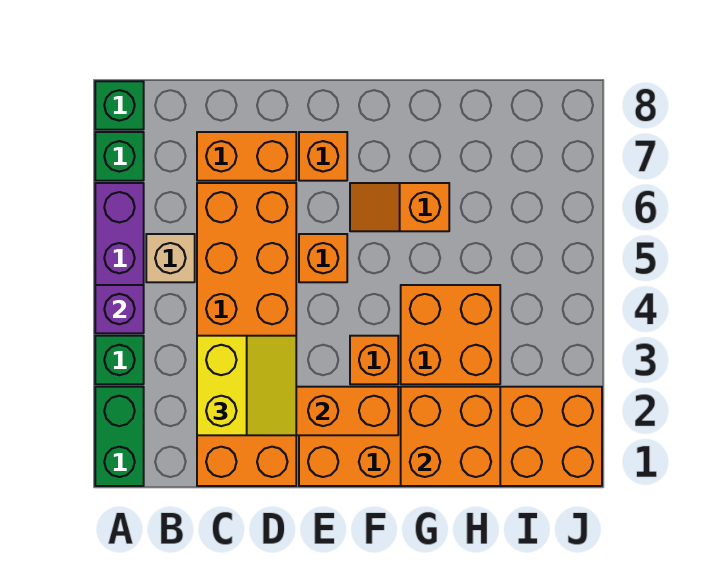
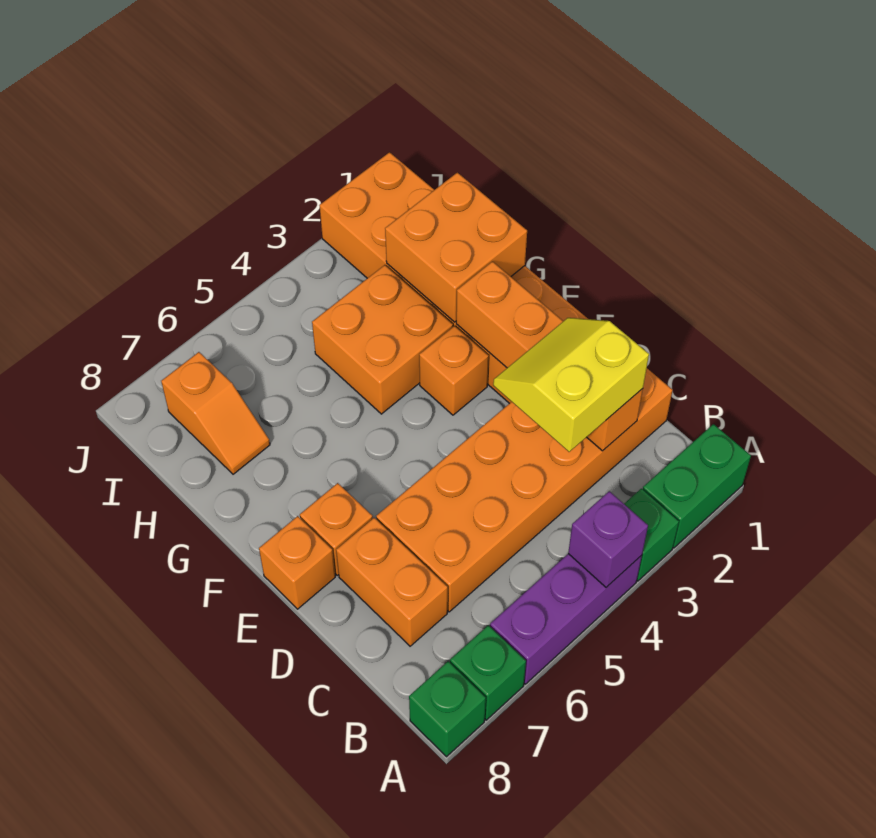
tan brick B5 level 1 -> none
orange brick E5 level 1 -> orange brick E8 level 1
orange slope F6:G6 level 1 top G -> orange slope H7:I7 level 1 top I

